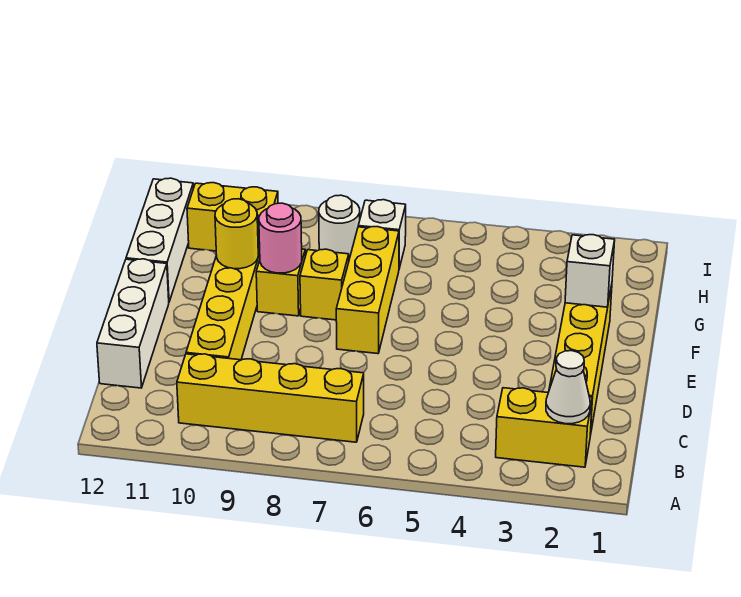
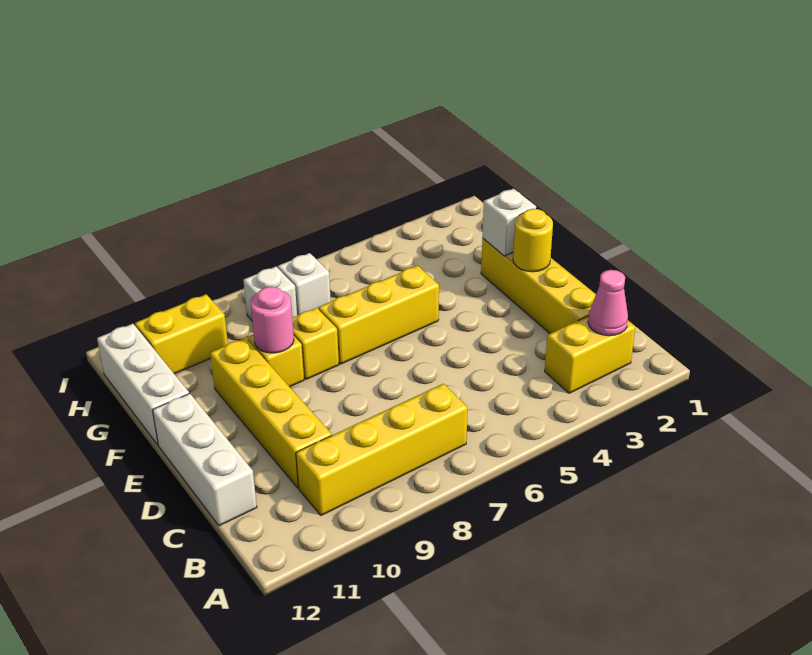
white cone B2 level 2 -> pink cone B2 level 2
yellow brick E7:G7 level 1 -> yellow brick F5:F7 level 1
yellow round brick F10 level 2 -> yellow round brick E2 level 2
white round brick H8 level 1 -> white brick H8 level 1

